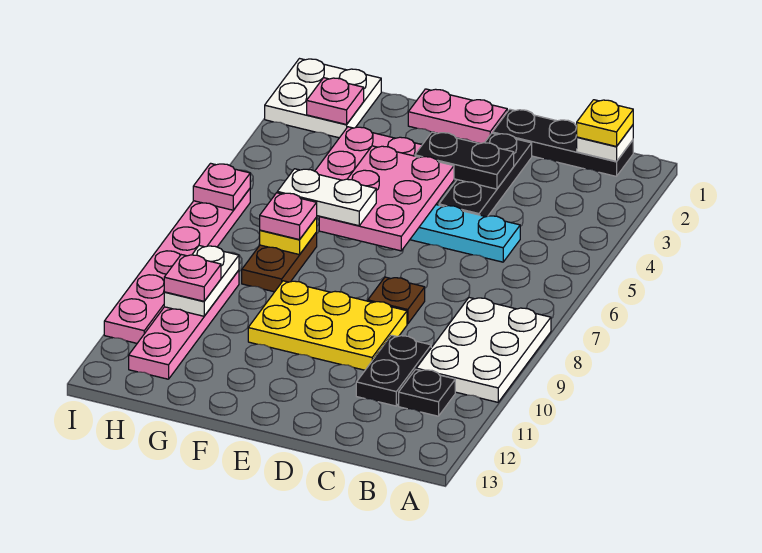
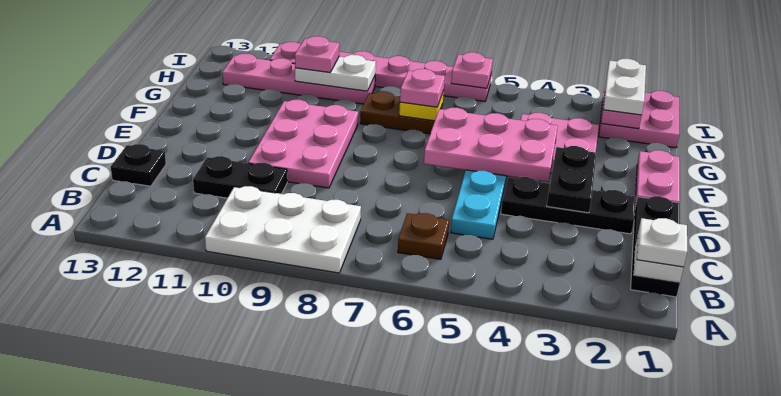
yellow plate B1 level 3 -> white plate B1 level 3
black plate B11 level 1 -> black plate C13 level 1
brown plate D8 level 1 -> brown plate B6 level 1
yellow plate D9:F10 level 1 -> pink plate D9:F10 level 1
white plate F6:G6 level 3 -> white plate H2:I2 level 3
white plate H1:I2 level 1 -> pink plate H1:I2 level 1

